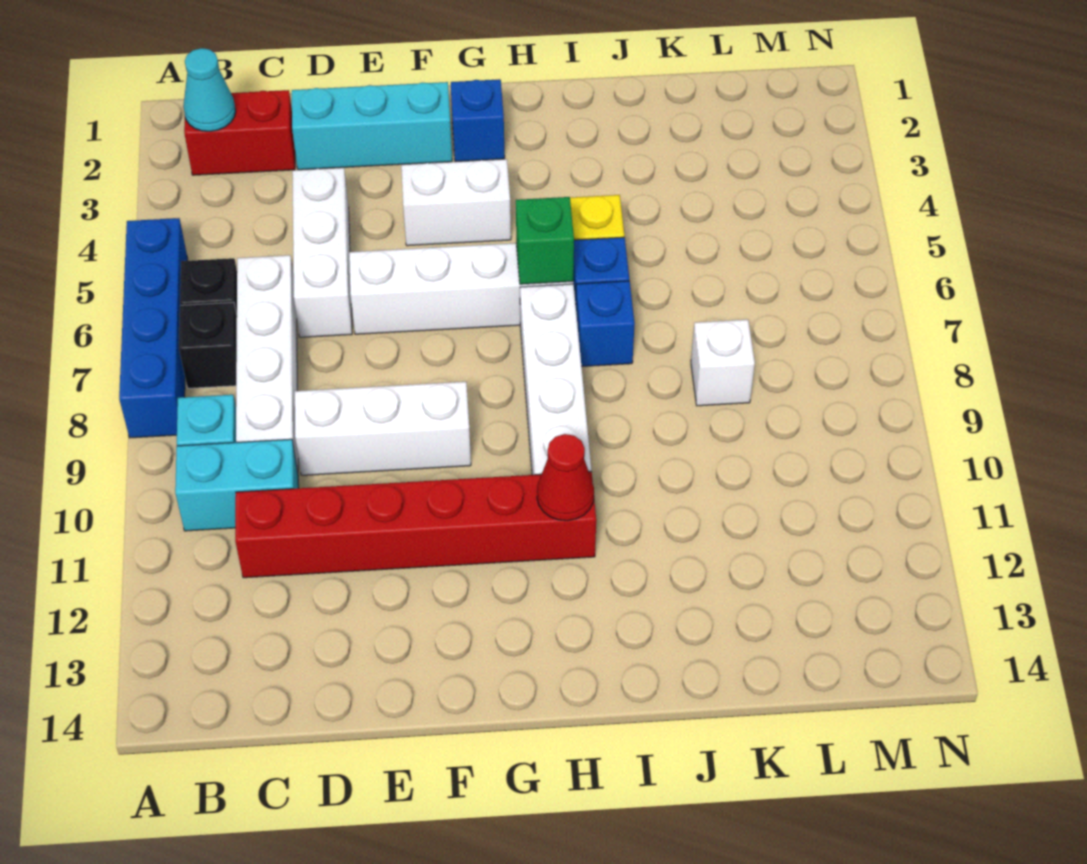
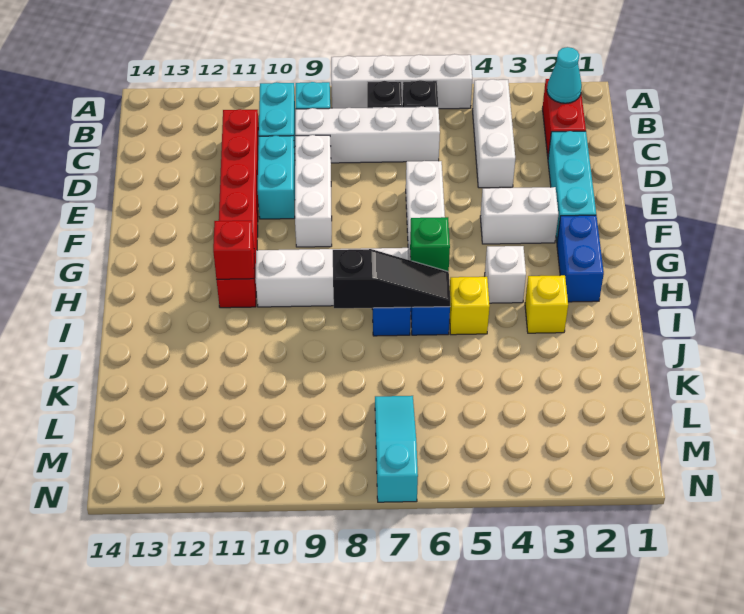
blue brick A5:A8 level 1 -> white brick A5:A8 level 1
white brick D4:D6 level 1 -> white brick B4:D4 level 1
none -> cyan brick D10:E10 level 1
white brick F4:G4 level 1 -> white brick F3:F4 level 1
blue brick G2 level 1 -> blue brick G2:H2 level 1
red cone H11 level 2 -> red brick H11 level 2
none -> yellow brick I3 level 1
none -> black slope I6:I8 level 2 top 8
white brick K8 level 1 -> white brick H4 level 1
none -> cyan slope L7:N7 level 1 top N

